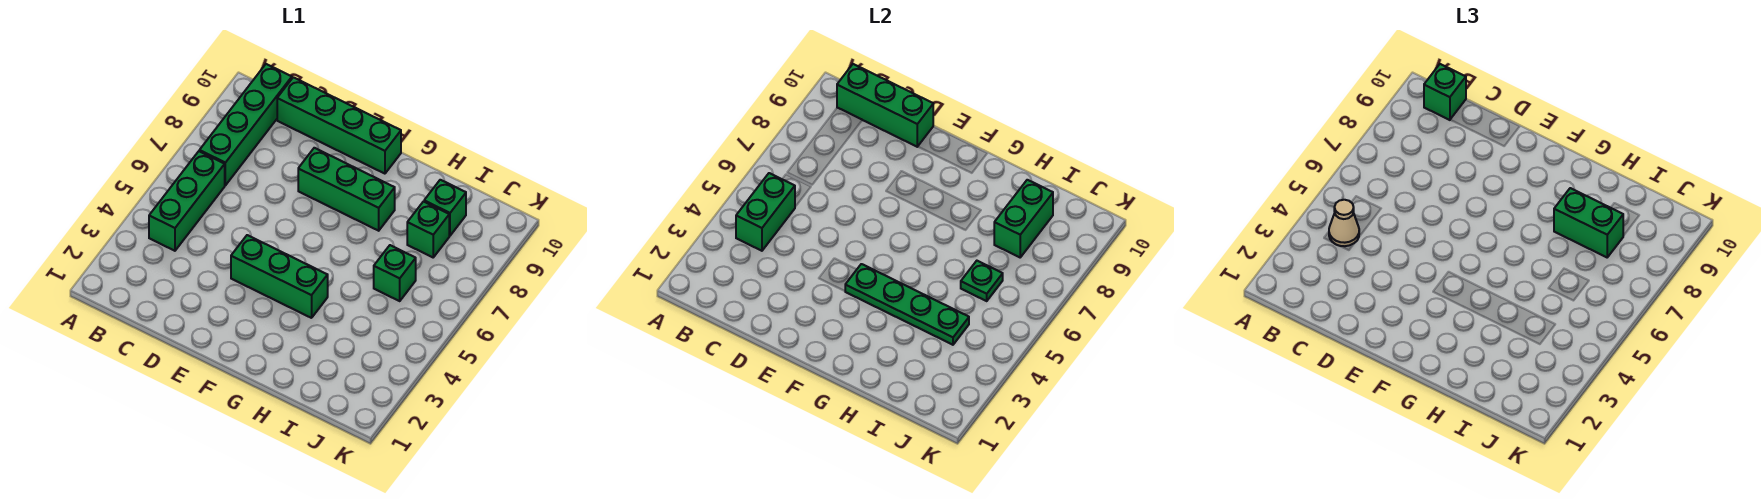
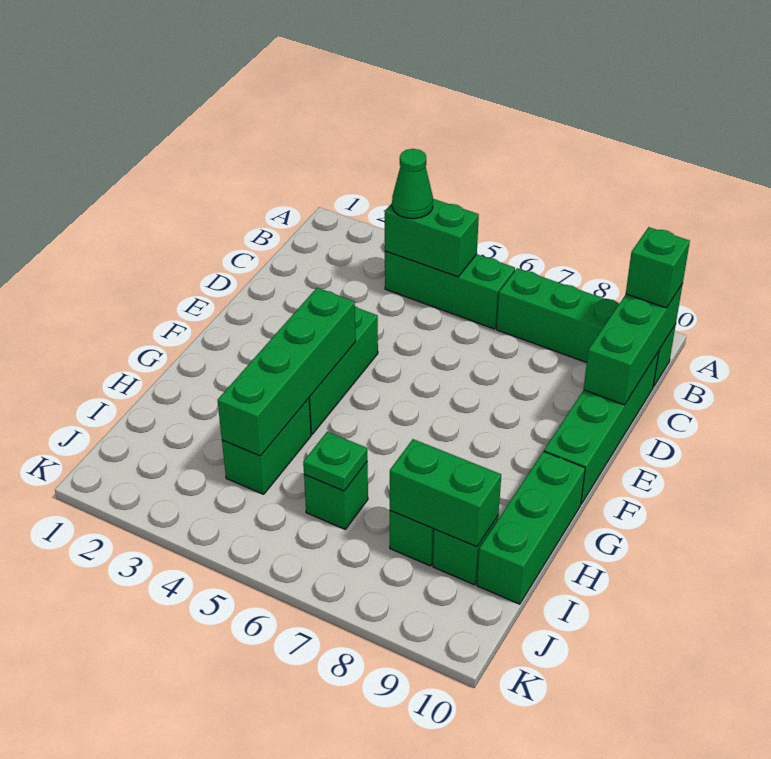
tan cone B4 level 3 -> green cone B4 level 3
green brick E8:G8 level 1 -> green brick G10:I10 level 1
green plate F4:I4 level 2 -> green brick F4:I4 level 2
green brick H8:I8 level 3 -> green brick H4:I4 level 1

